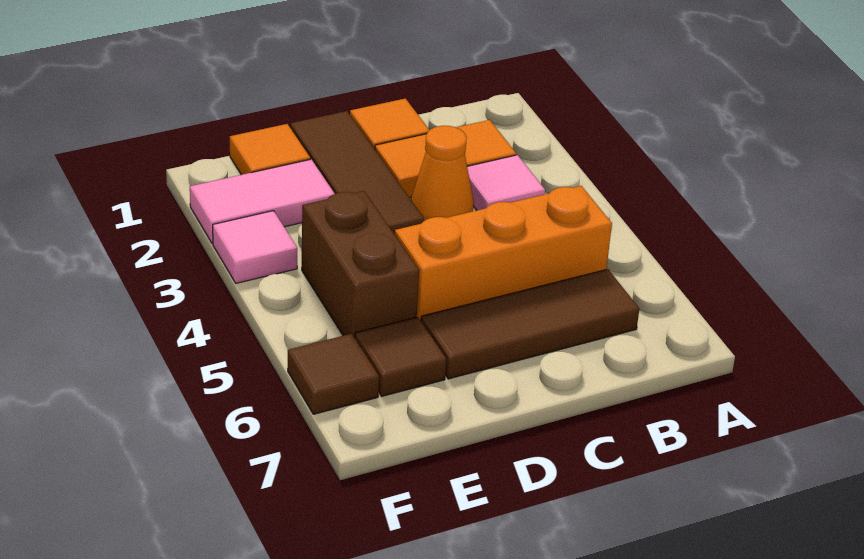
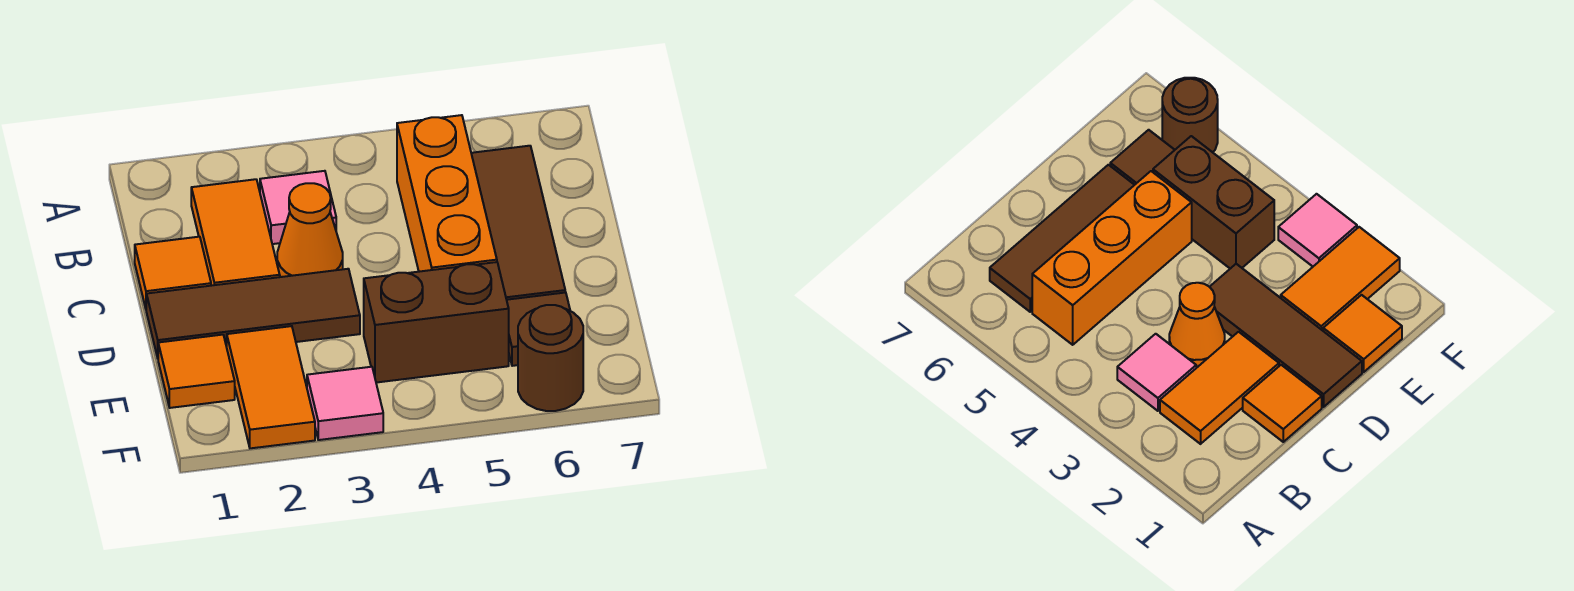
pink tile E2:F2 level 1 -> orange tile E2:F2 level 1
brown tile F6 level 1 -> brown round brick F6 level 1

